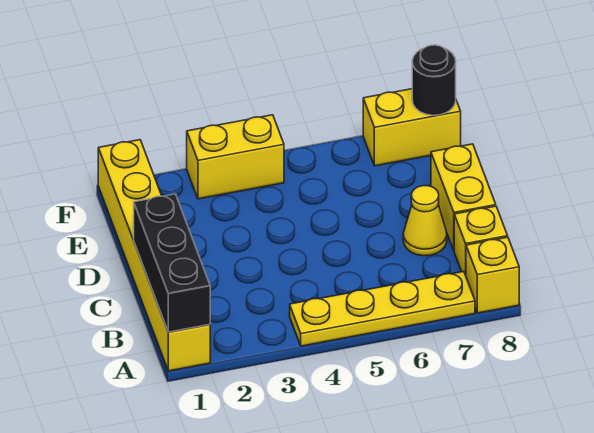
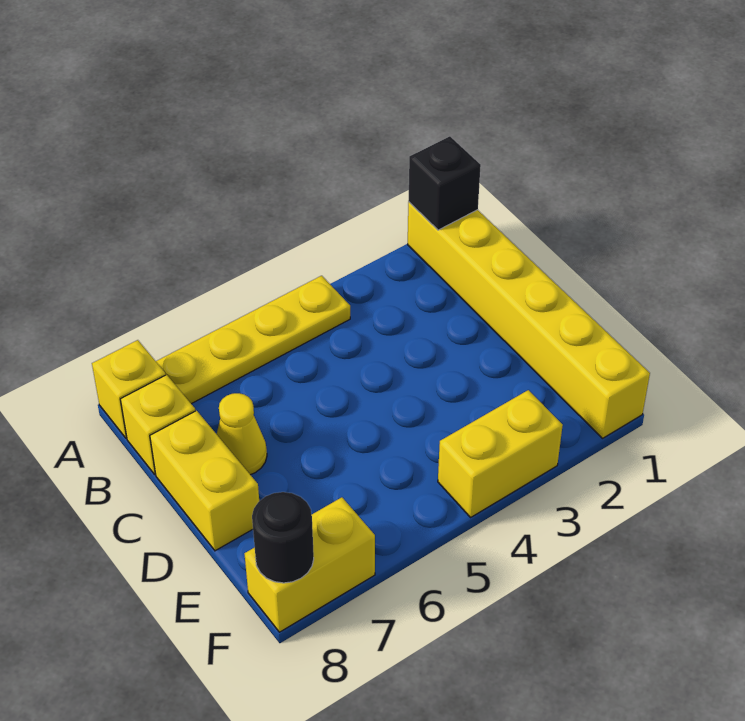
black brick A1:C1 level 2 -> black brick A1 level 2

